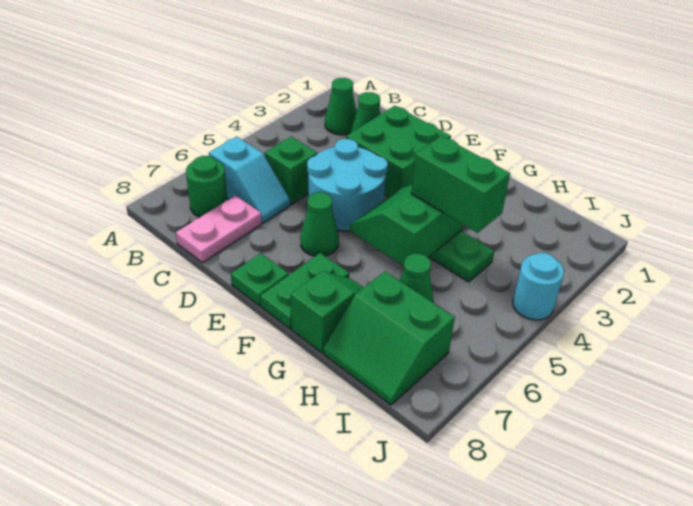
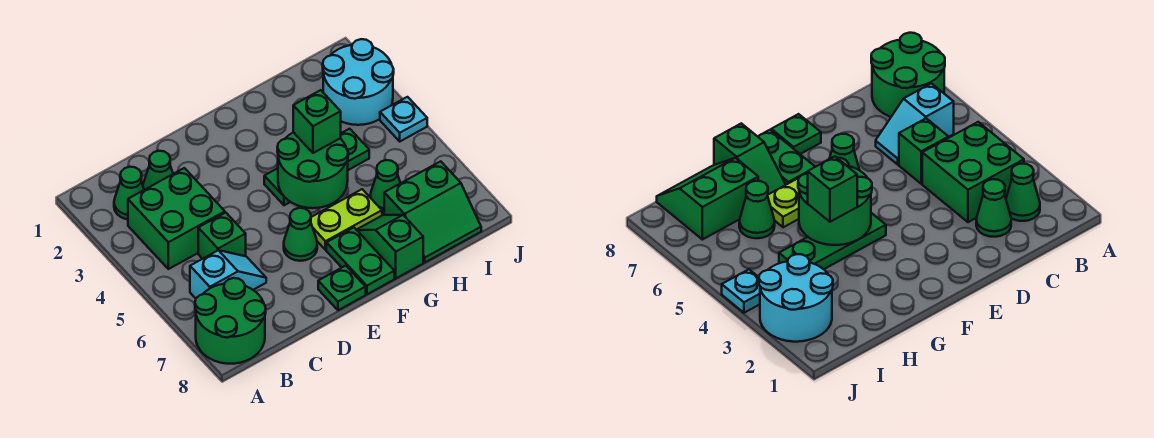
green round brick B7 level 1 -> green round brick A7:B8 level 1
pink plate C7:C8 level 1 -> none
green brick D2:E3 level 1 -> green brick B3:C4 level 1
cyan round brick D4:E5 level 1 -> cyan round brick I2:J3 level 1
green slope F4:G5 level 2 top G -> green round brick F4:G5 level 2
none -> lime plate F6:G6 level 1
green brick G4:H4 level 3 -> green brick G4 level 3
cyan round brick J4 level 1 -> cyan plate J4 level 1

